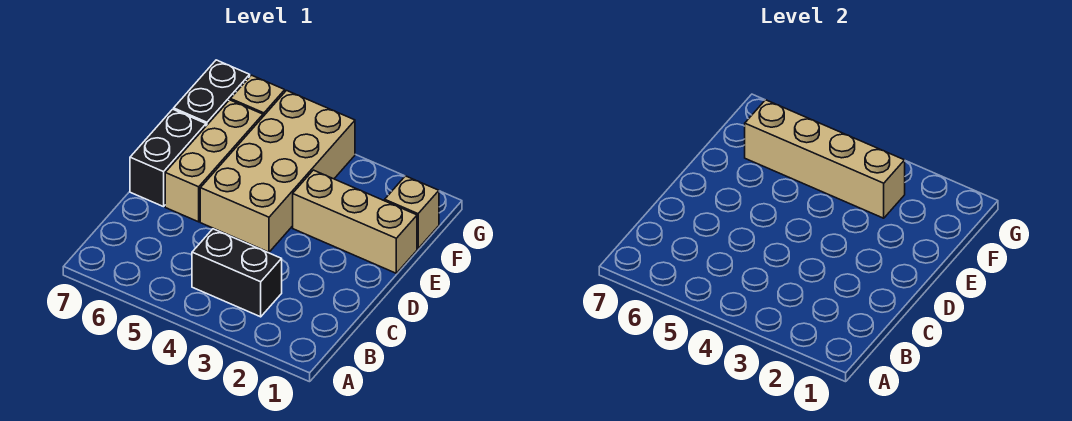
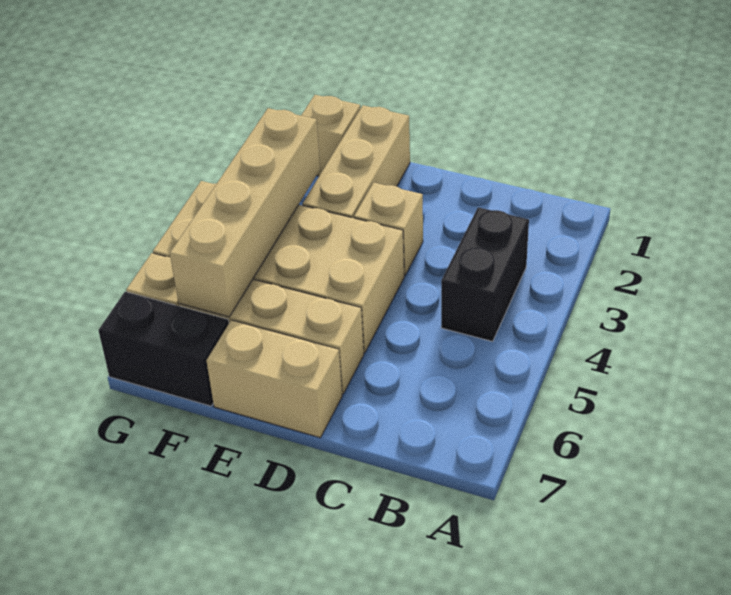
none -> tan brick D3 level 1
black brick D7:E7 level 1 -> tan brick D7:E7 level 1

